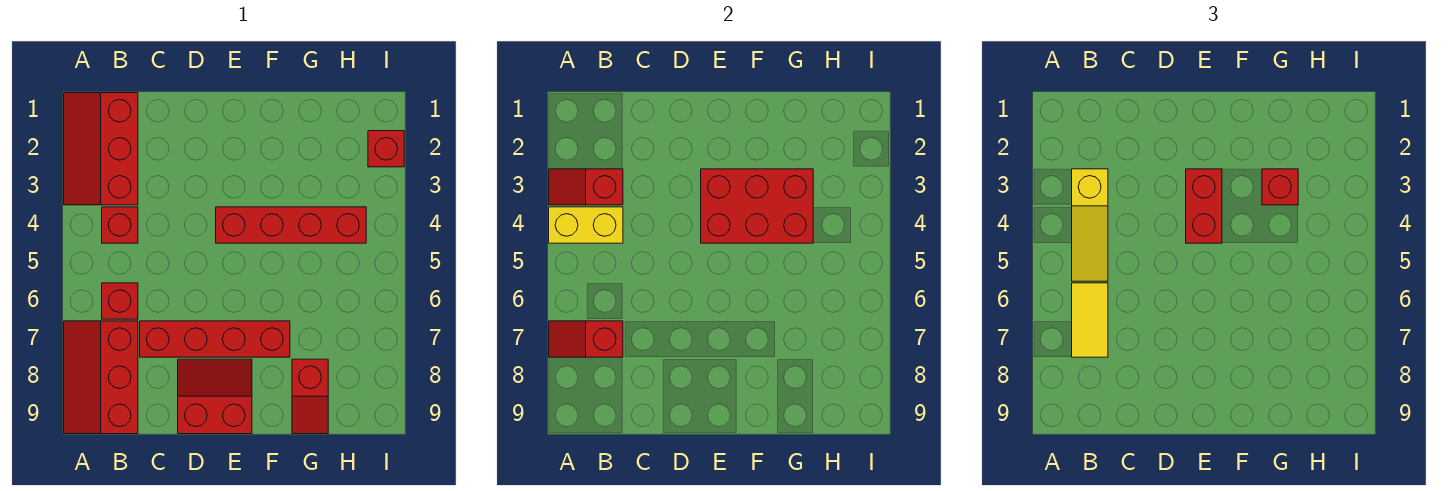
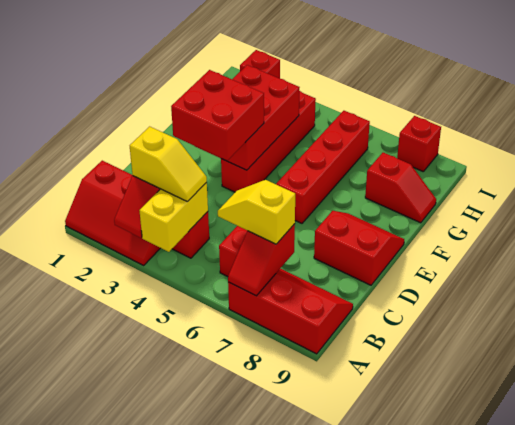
red slope A7:B9 level 1 top B -> red slope A7:B9 level 1 top A
yellow slope B3:B5 level 3 top 3 -> yellow slope B3:B4 level 3 top 3
yellow tile B6:B7 level 3 -> yellow slope B6:B7 level 3 top 7
red brick C7:F7 level 1 -> red brick E6:H6 level 1
red slope D8:E9 level 1 top 9 -> red slope D8:E9 level 1 top D
red brick E3:E4 level 3 -> red brick D3:E4 level 3
red brick G3 level 3 -> red brick I8 level 1

